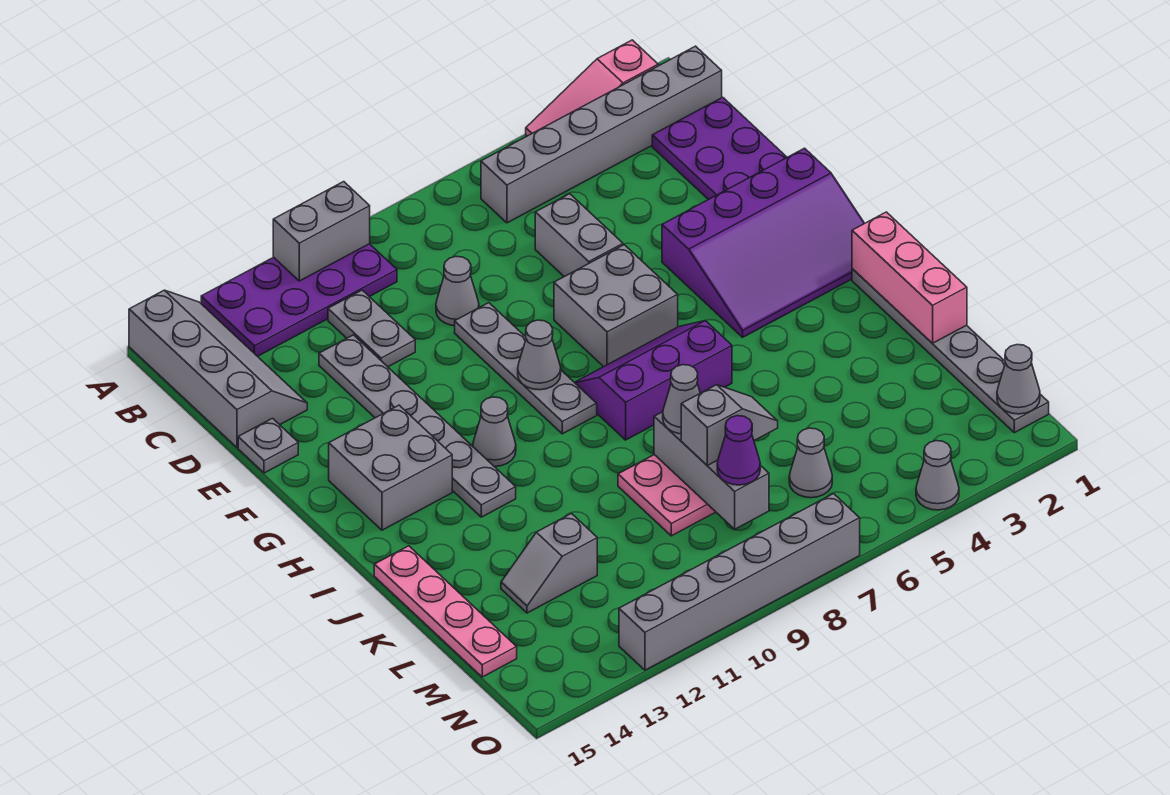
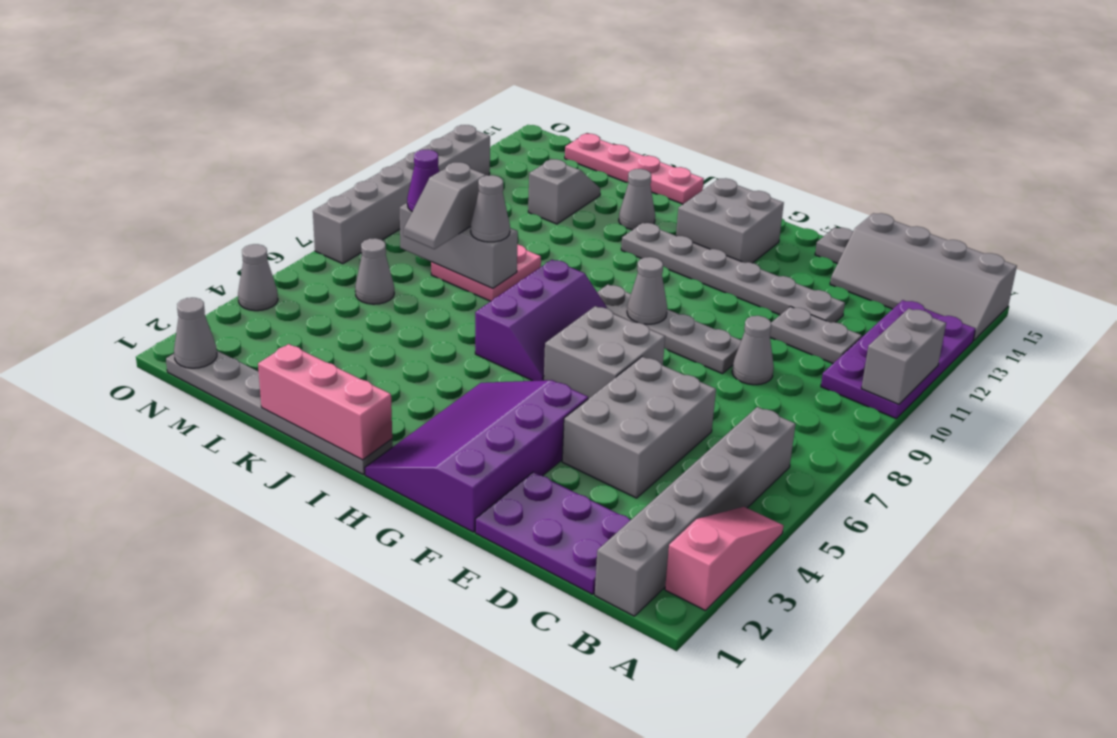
grey brick D6:E6 level 1 -> grey brick D4:E6 level 1
grey cone H11 level 1 -> grey cone J13 level 1

